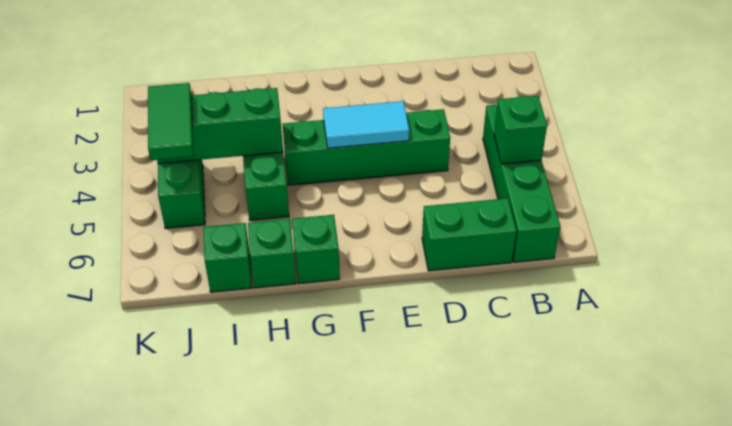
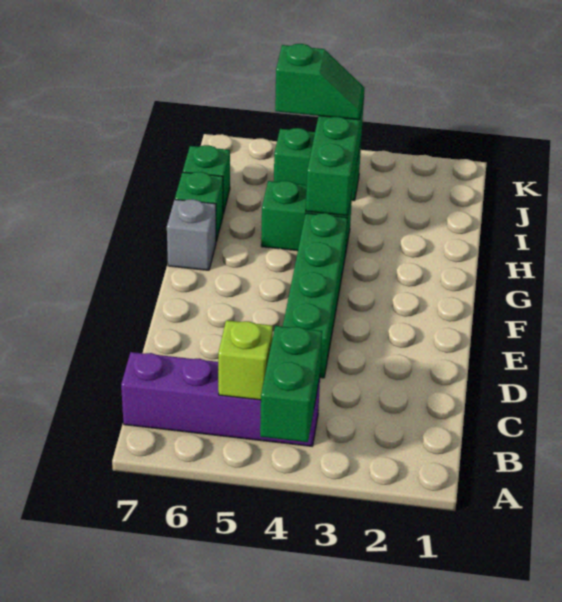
green brick B4:B7 level 1 -> purple brick B4:B7 level 1
green brick B5 level 2 -> lime brick B5 level 2
green brick C7:D7 level 1 -> green brick A4:B4 level 2
cyan tile E4:F4 level 2 -> none
green brick G7 level 1 -> grey brick G7 level 1
green tile J4:J5 level 3 -> green slope J4:J5 level 3 top 5

